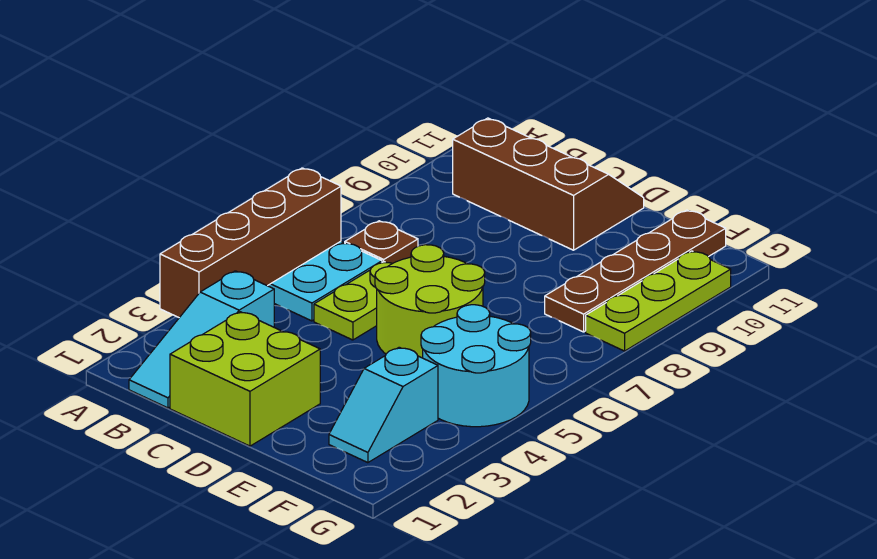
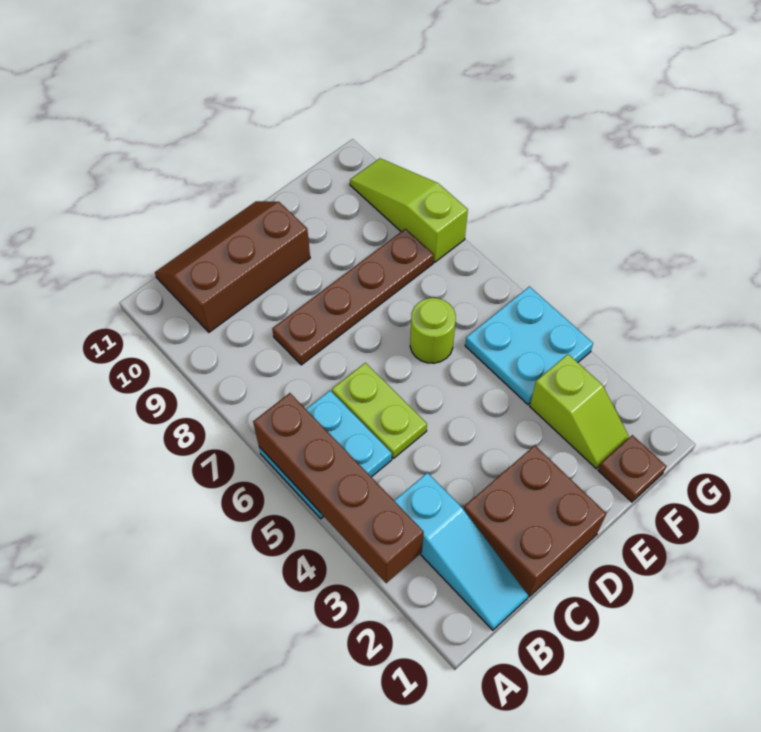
brown plate B7 level 1 -> brown plate F1 level 1
lime brick C1:D2 level 1 -> brown brick C1:D2 level 1
lime round brick D5:E6 level 1 -> lime round brick E6 level 1
cyan slope F2:F3 level 1 top 3 -> lime slope F2:F3 level 1 top 3
cyan round brick F4:G5 level 1 -> cyan plate F4:G5 level 1
brown plate F8:F11 level 1 -> brown plate C8:F8 level 1
lime plate G8:G10 level 1 -> lime slope G8:G10 level 1 top 8

